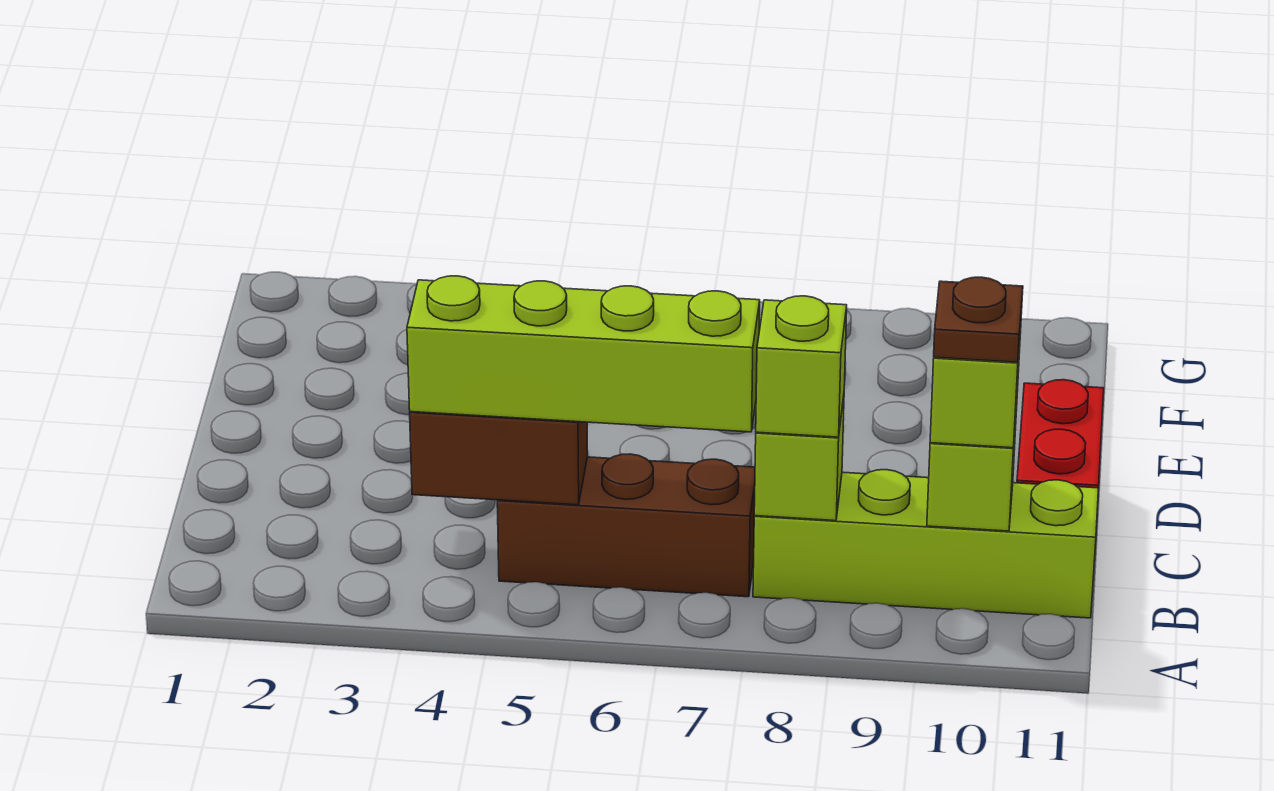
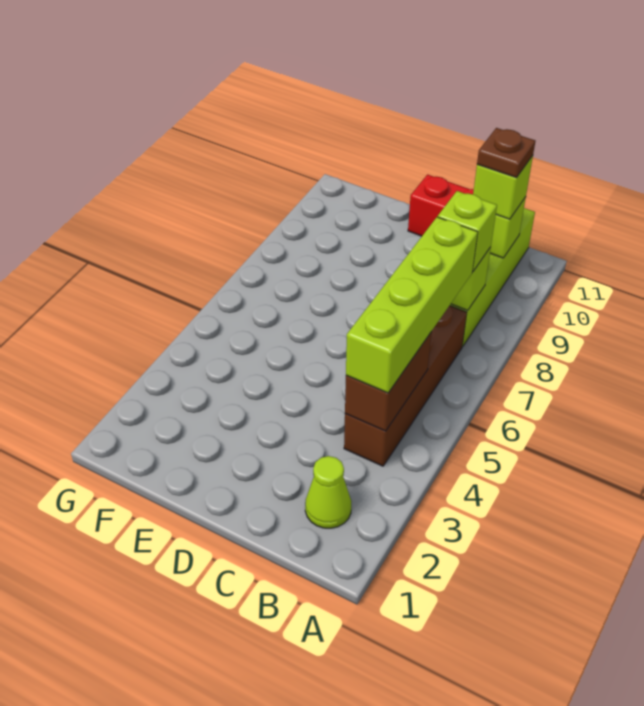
none -> lime cone B2 level 1
brown brick B5:B7 level 1 -> brown brick B4:B7 level 1

